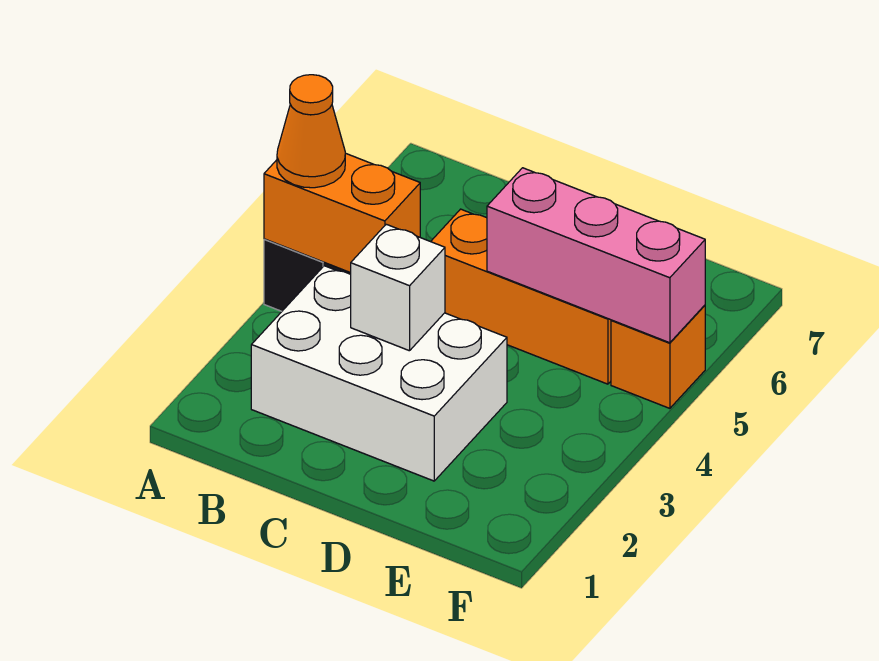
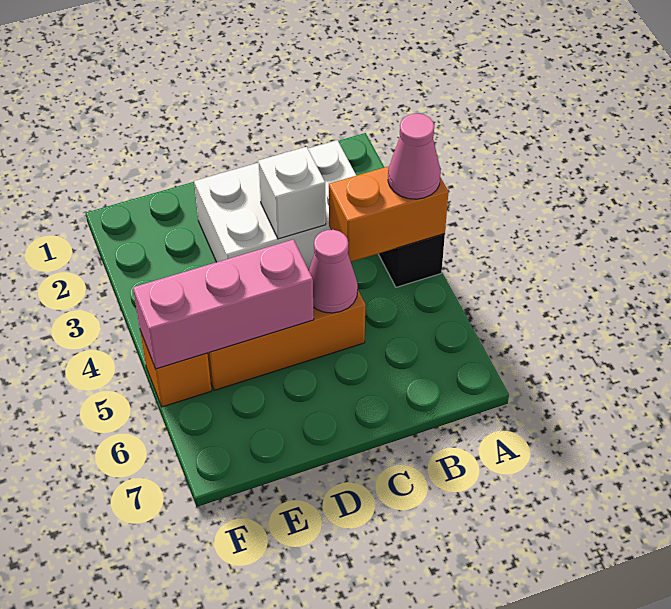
orange cone A4 level 3 -> pink cone A4 level 3
none -> pink cone C5 level 2

